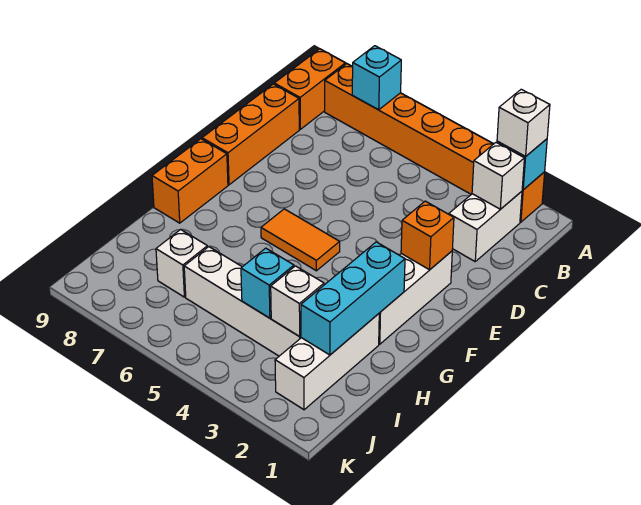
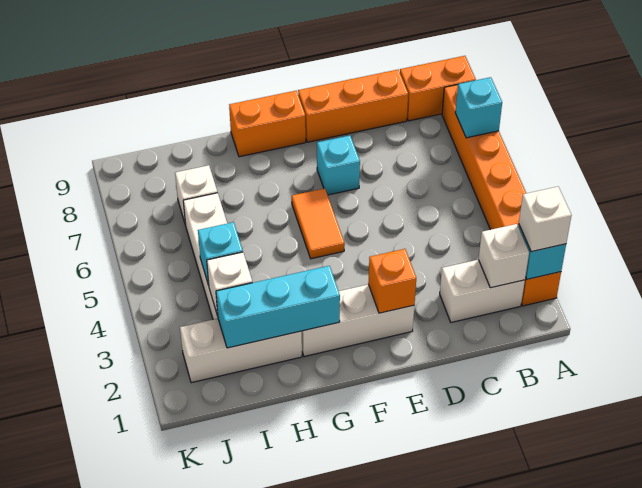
none -> cyan brick E7 level 1

